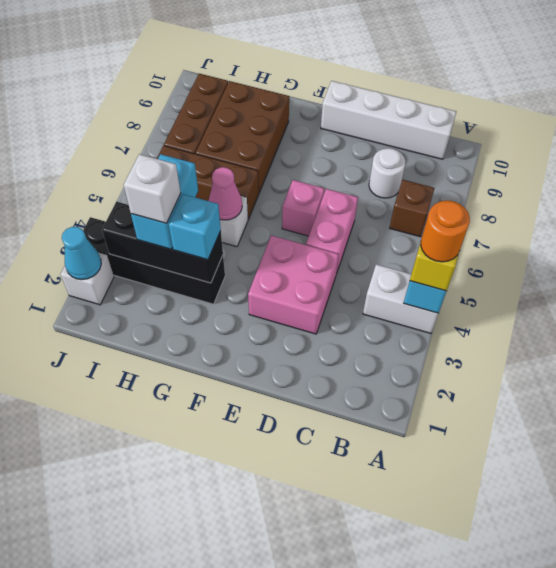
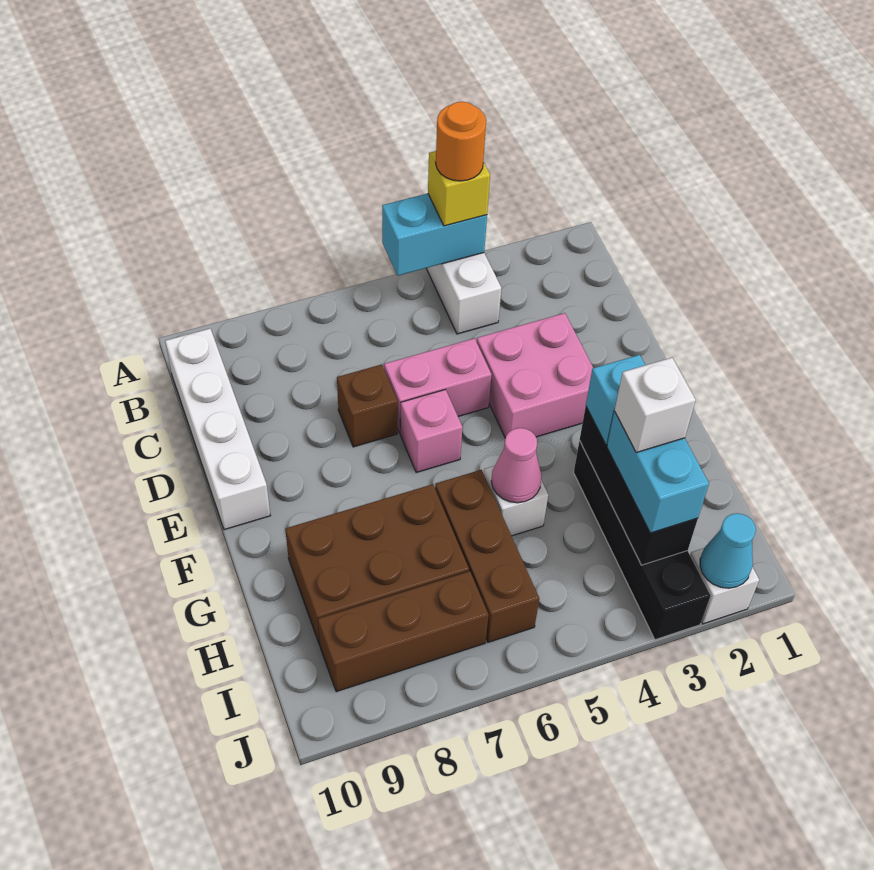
brown brick B7 level 1 -> brown brick D7 level 1
white round brick C8 level 1 -> none
cyan brick H3:H4 level 3 -> cyan brick H3:I3 level 3

